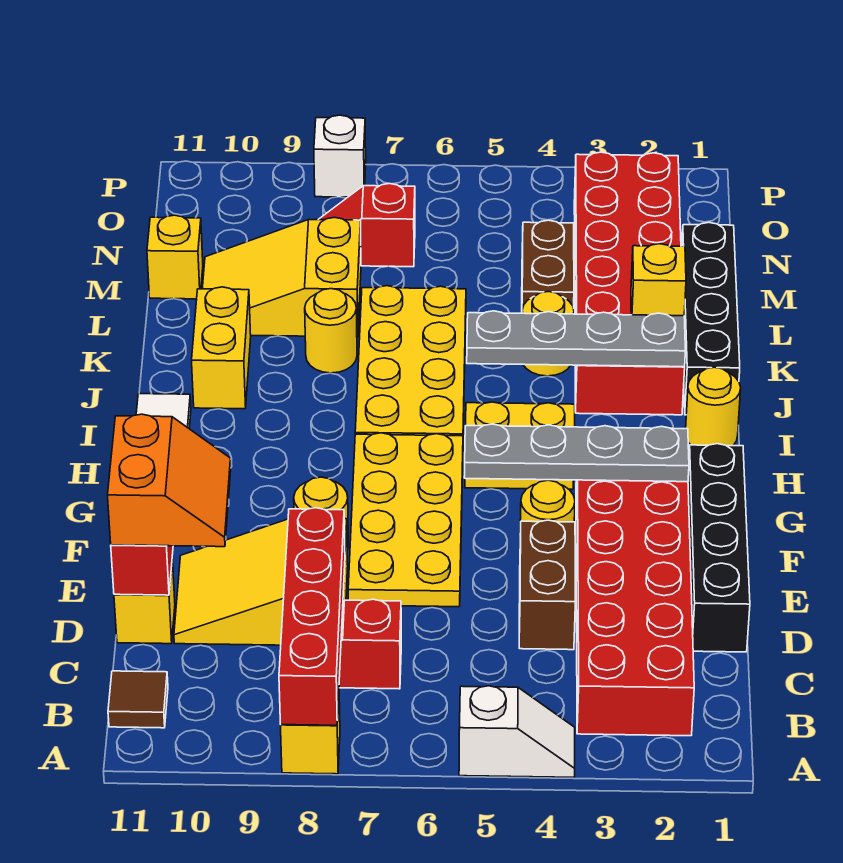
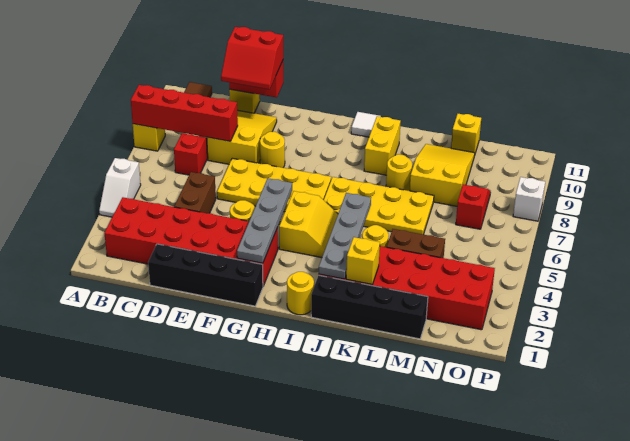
brown brick D4:E4 level 1 -> brown brick D4:D5 level 1
orange slope D10:E11 level 3 top 11 -> red slope D10:E11 level 3 top 11
yellow brick J10:K10 level 1 -> yellow brick J9:J10 level 1

